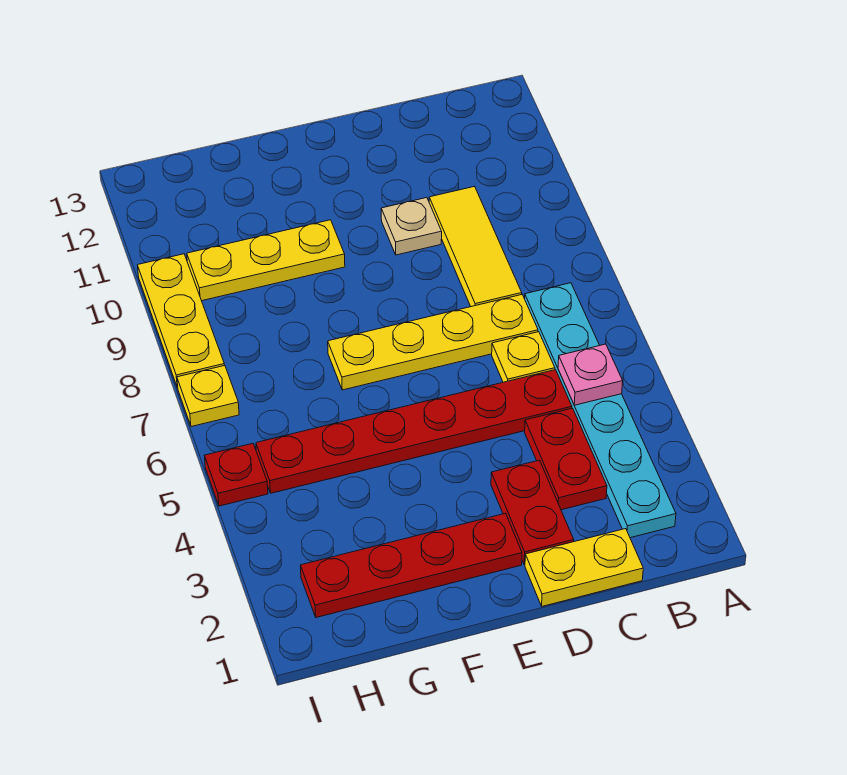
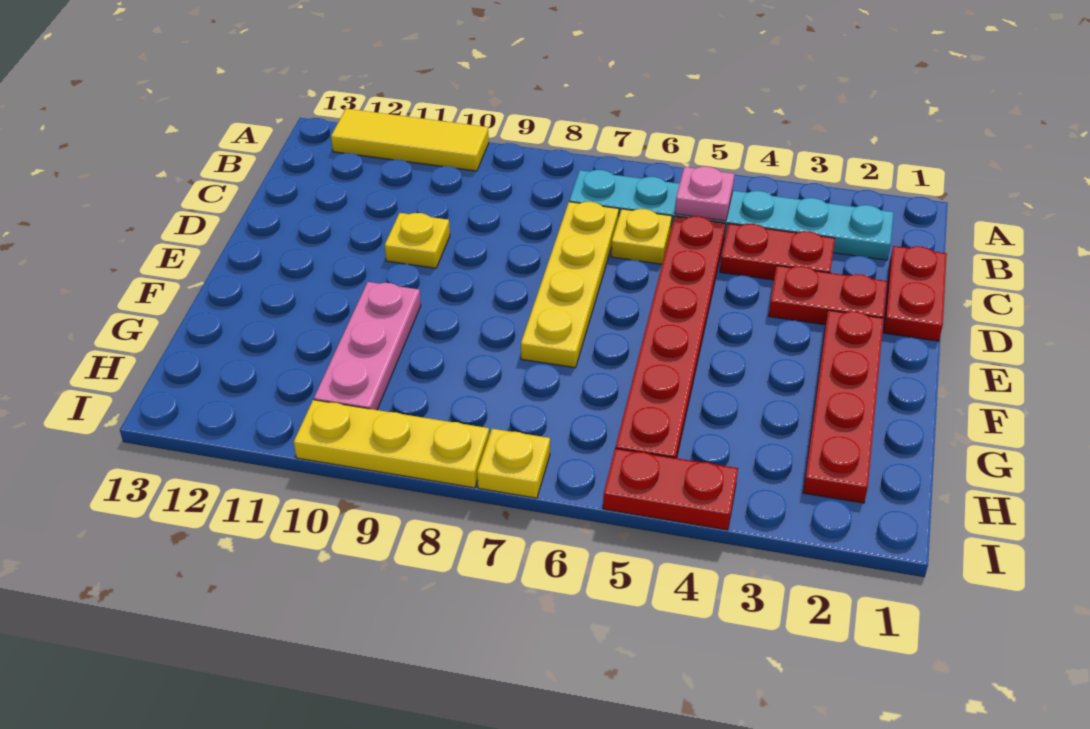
yellow plate C1:D1 level 1 -> red plate C1:D1 level 1
yellow tile C8:C10 level 1 -> yellow tile A10:A12 level 1
tan plate D10 level 1 -> yellow plate D10 level 1
yellow plate F10:H10 level 1 -> pink plate F10:H10 level 1
red plate I5 level 1 -> red plate I4:I5 level 1

